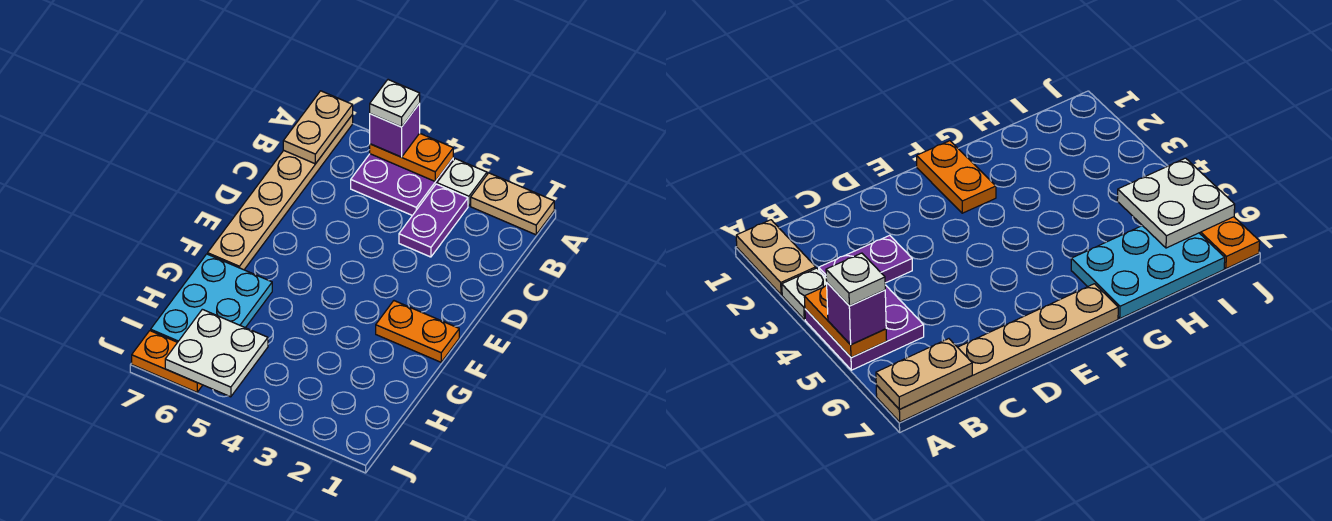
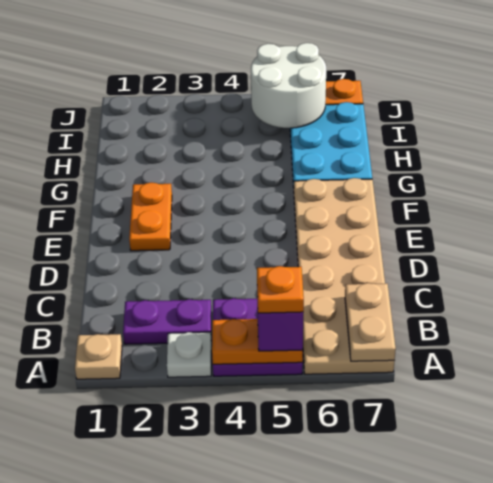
tan plate A1:A2 level 1 -> tan plate A1 level 1
white plate A5 level 4 -> orange plate A5 level 4
tan plate A7:F7 level 1 -> tan plate A6:F7 level 1
purple plate B3:C3 level 1 -> purple plate B2:B3 level 1
orange plate F1:F2 level 1 -> orange plate E2:F2 level 1
white plate I5:J6 level 2 -> white round brick I5:J6 level 2

